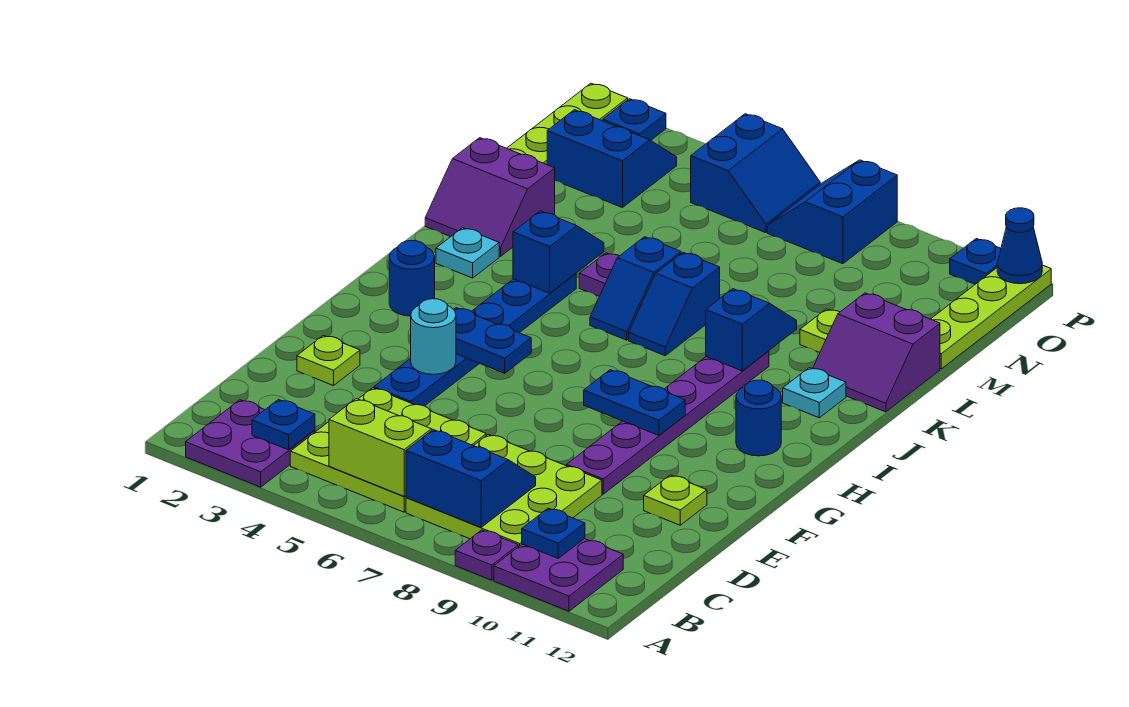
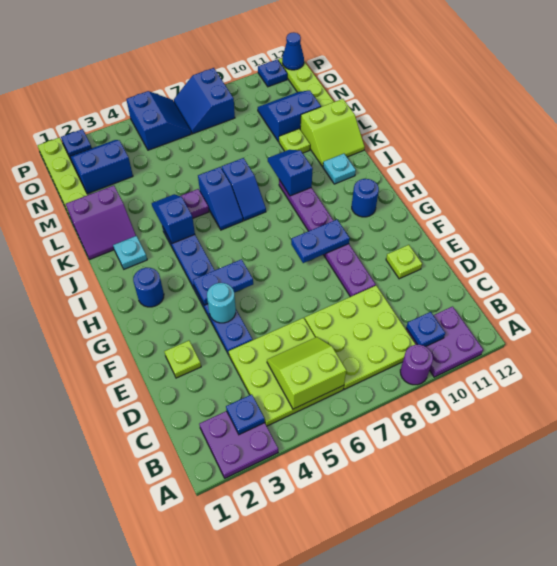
purple plate A9 level 1 -> purple round brick A9 level 1
blue slope B7:C8 level 2 top B -> blue slope M10:N11 level 1 top M
purple slope K11:L12 level 1 top L -> lime slope K11:L12 level 1 top L

